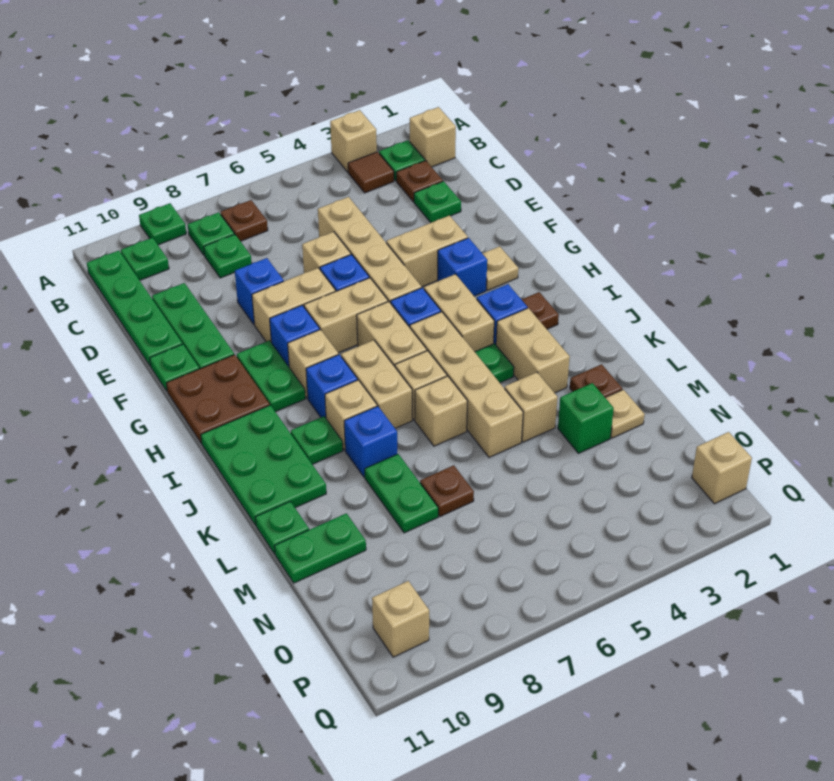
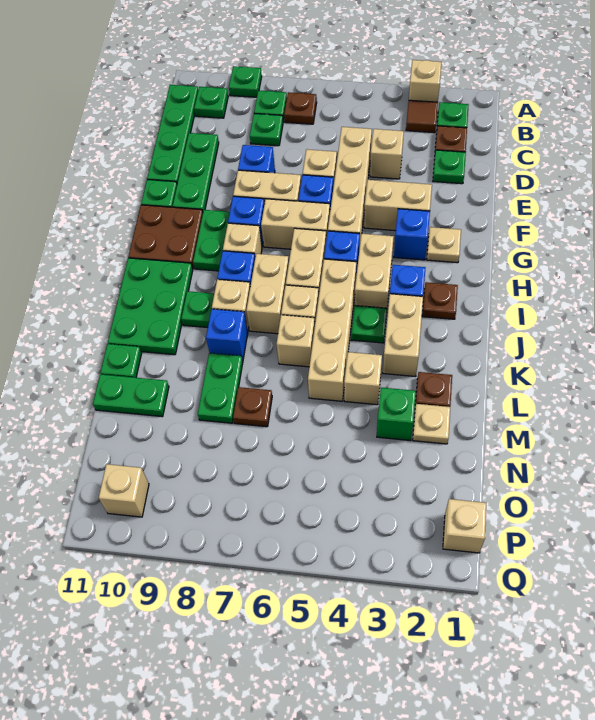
tan brick B1 level 1 -> tan brick D4 level 1

